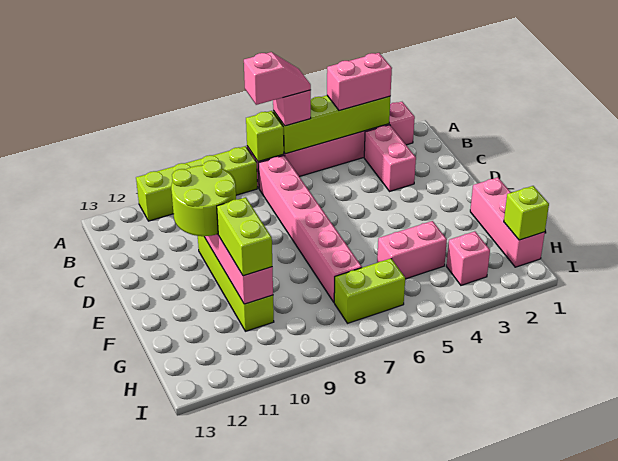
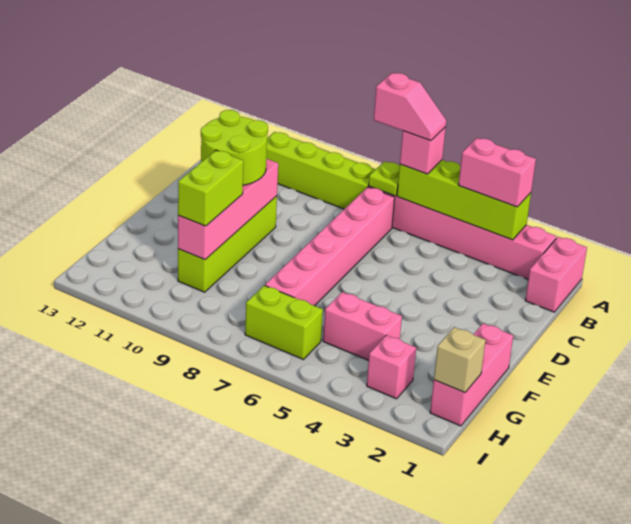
lime brick A7 level 2 -> lime plate A7 level 2
pink brick B3:C3 level 1 -> pink brick A1:B1 level 1
lime brick H1 level 2 -> tan brick H1 level 2

